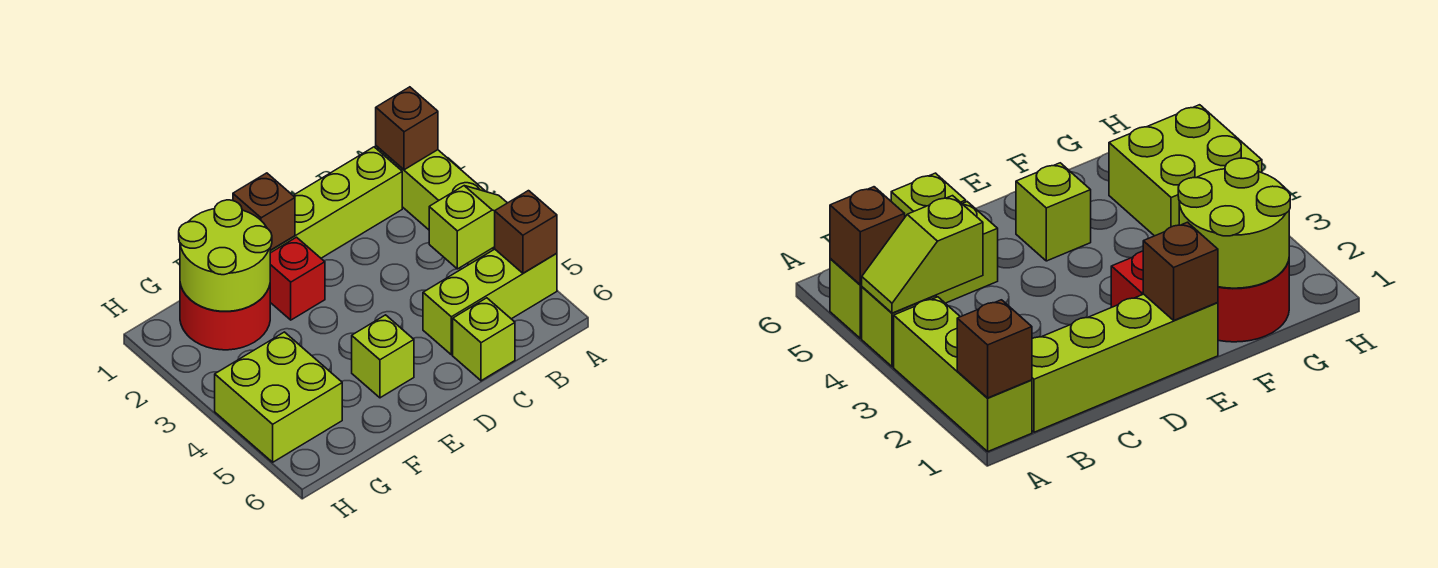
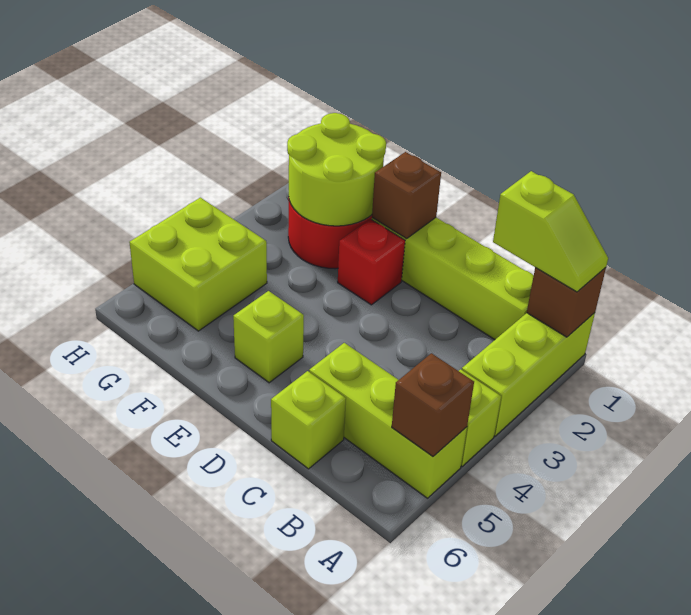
lime slope A4:B4 level 2 top B -> lime slope A1:B1 level 3 top B

